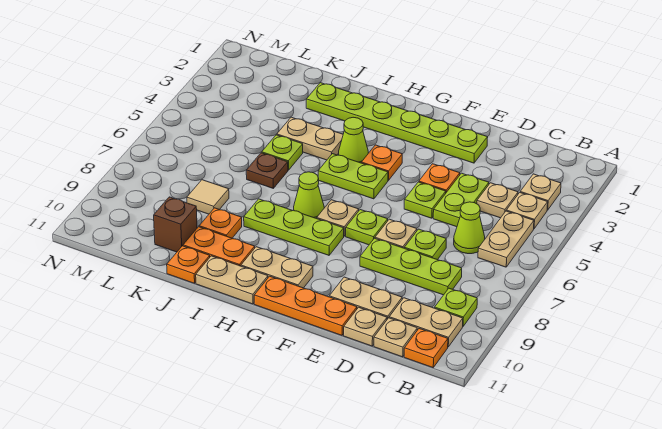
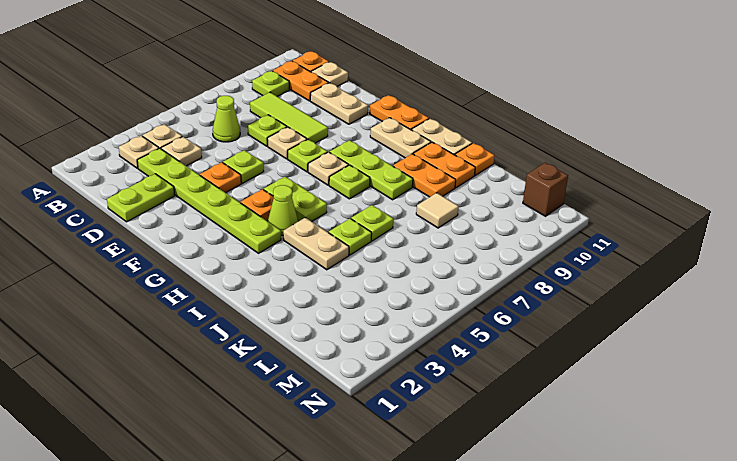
tan plate B5:B6 level 1 -> none
tan plate B10:C10 level 1 -> orange plate B10:C10 level 1
lime plate C8:E8 level 1 -> lime tile C8:E8 level 1
lime plate D4:D5 level 1 -> lime plate D1:D2 level 1
tan plate D11 level 1 -> none
lime plate E2:J2 level 1 -> lime plate C3:H3 level 1
orange plate E11:G11 level 1 -> orange plate F11:G11 level 1
lime cone H7 level 1 -> lime plate H7 level 1
brown plate J6 level 1 -> lime plate J6 level 1
orange plate J9 level 1 -> orange plate I9:J9 level 1
brown brick K10 level 1 -> brown brick M11 level 1

